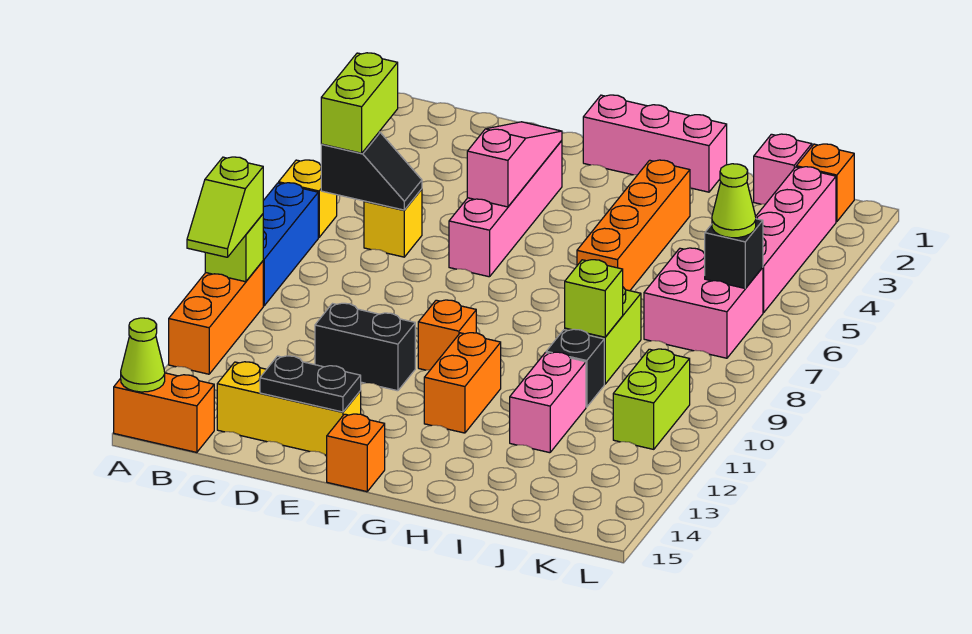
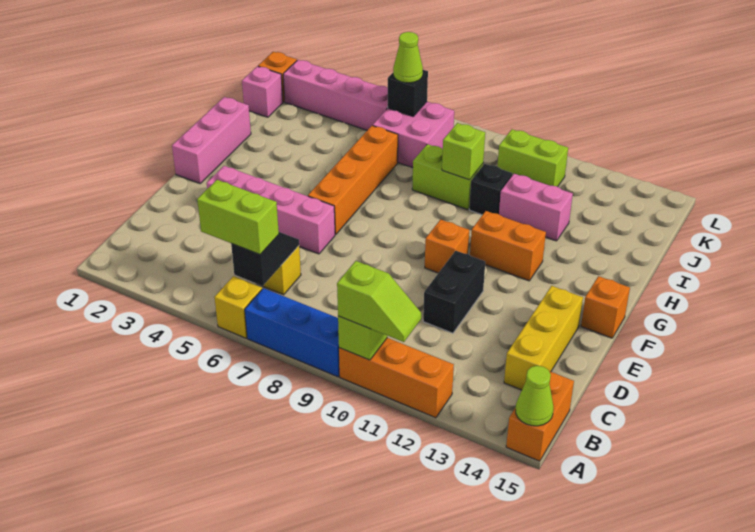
black plate D14:E14 level 2 -> none
pink slope E3:E5 level 2 top 5 -> none
orange brick H3:H6 level 1 -> orange brick F6:I6 level 1

